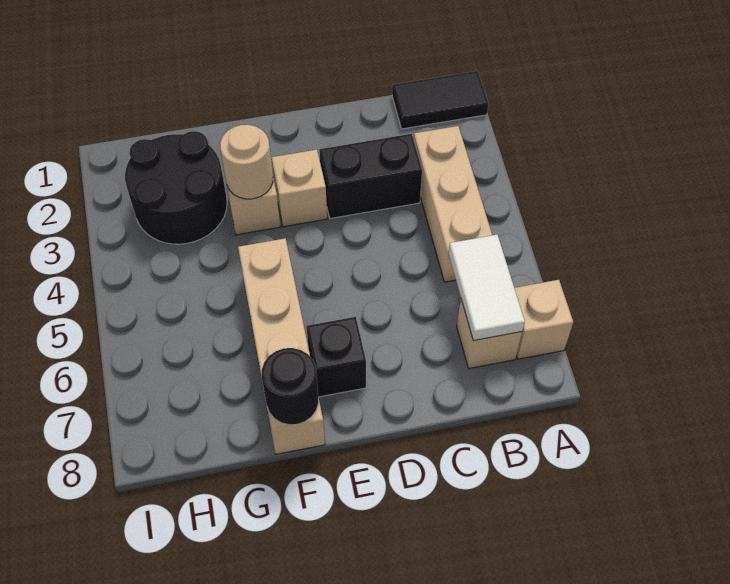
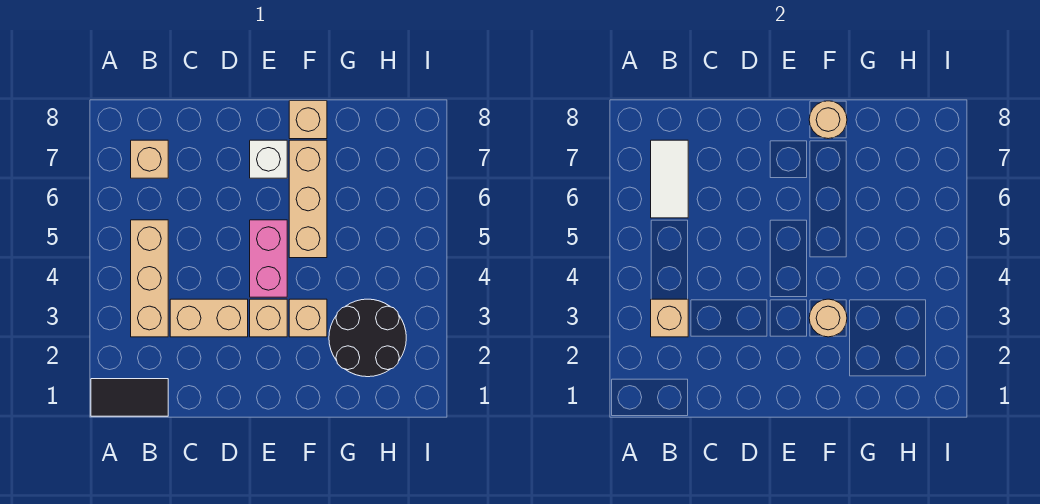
tan brick A7 level 1 -> tan brick B3 level 2
black brick C3:D3 level 1 -> tan brick C3:D3 level 1
none -> pink brick E4:E5 level 1
black brick E7 level 1 -> white brick E7 level 1
black round brick F8 level 2 -> tan round brick F8 level 2

